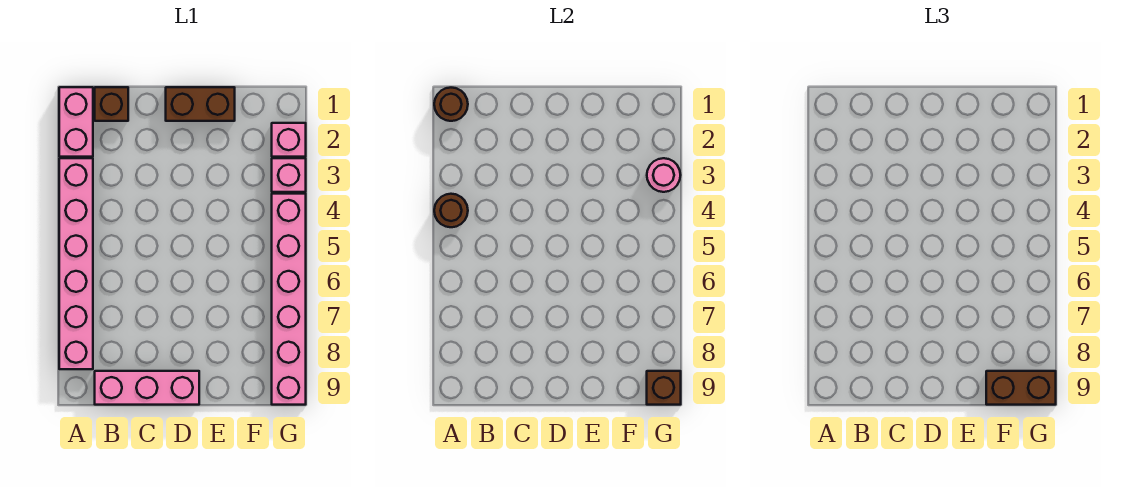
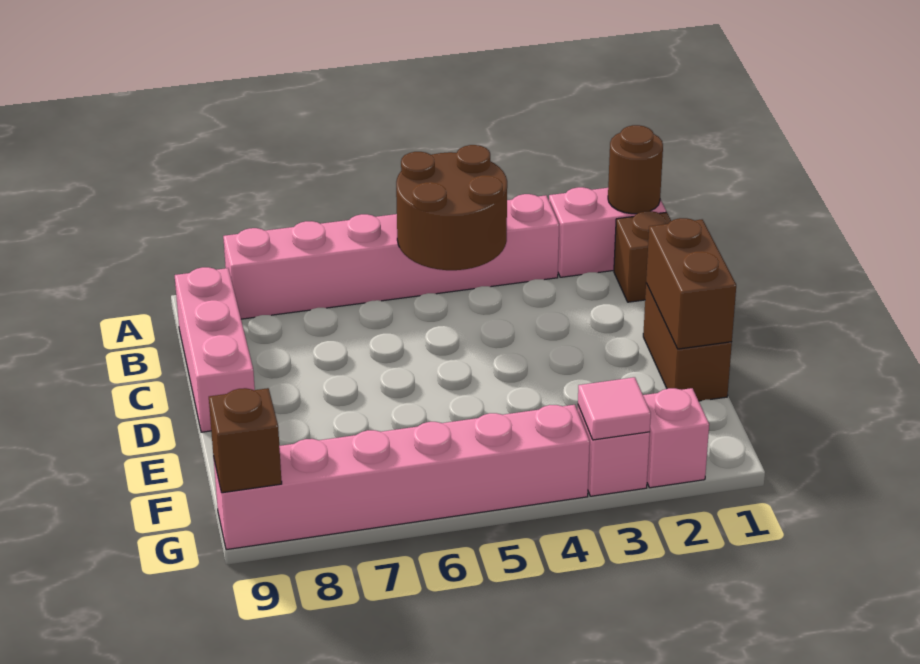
brown round brick A4 level 2 -> brown round brick A4:B5 level 2
brown brick F9:G9 level 3 -> brown brick D1:E1 level 2
pink round brick G3 level 2 -> pink tile G3 level 2

